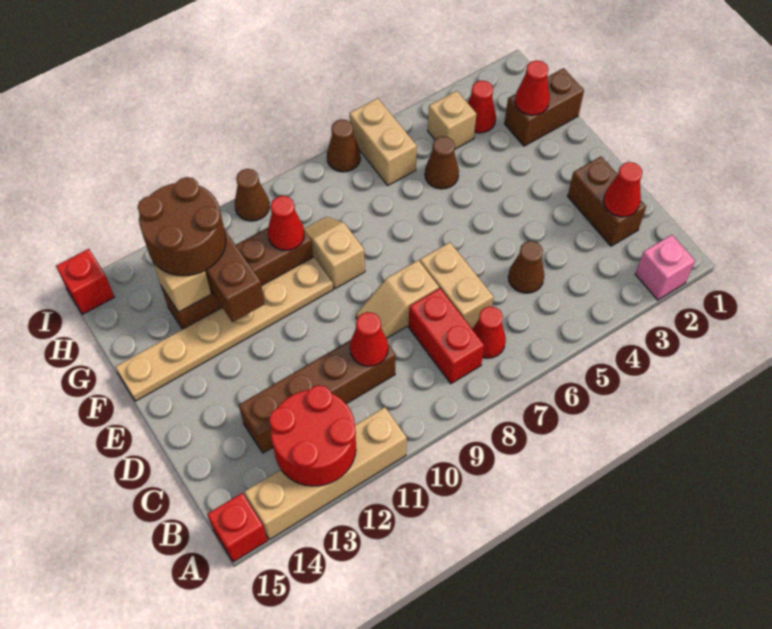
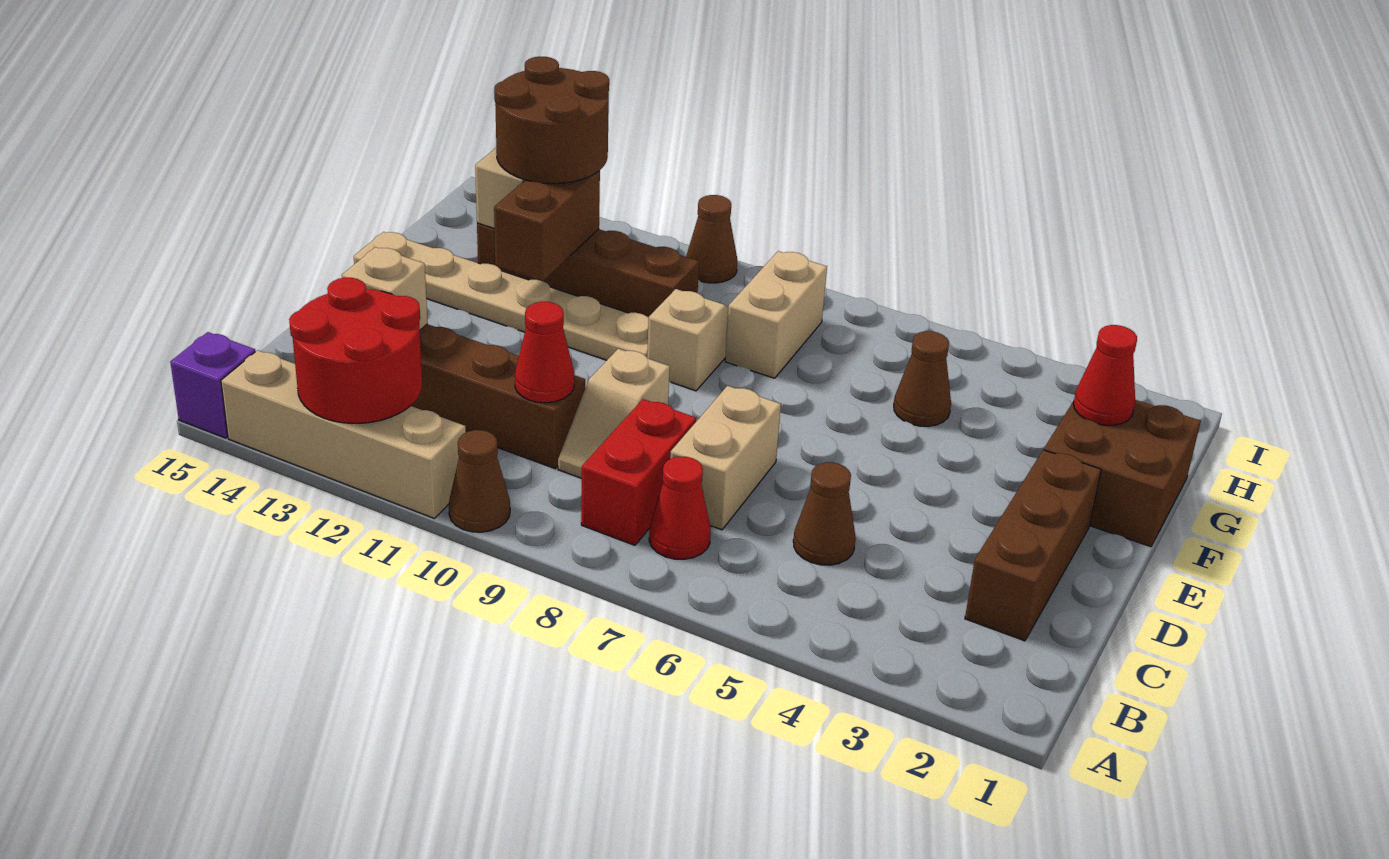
pink brick A2 level 1 -> none
red brick A15 level 1 -> purple brick A15 level 1
brown brick C2:D2 level 1 -> brown brick C2:E2 level 1
red cone C2 level 2 -> none
tan slope D8:D9 level 1 top 8 -> tan slope C9:D9 level 1 top D
brown brick G1:G2 level 1 -> brown brick F1:G2 level 1
red cone G10 level 2 -> none
red cone H3 level 1 -> none
tan brick H4 level 1 -> tan brick C13 level 2
tan brick H6:I6 level 1 -> tan brick G8:H8 level 1
brown cone I7 level 1 -> brown cone A10 level 1
red brick I15 level 1 -> none

